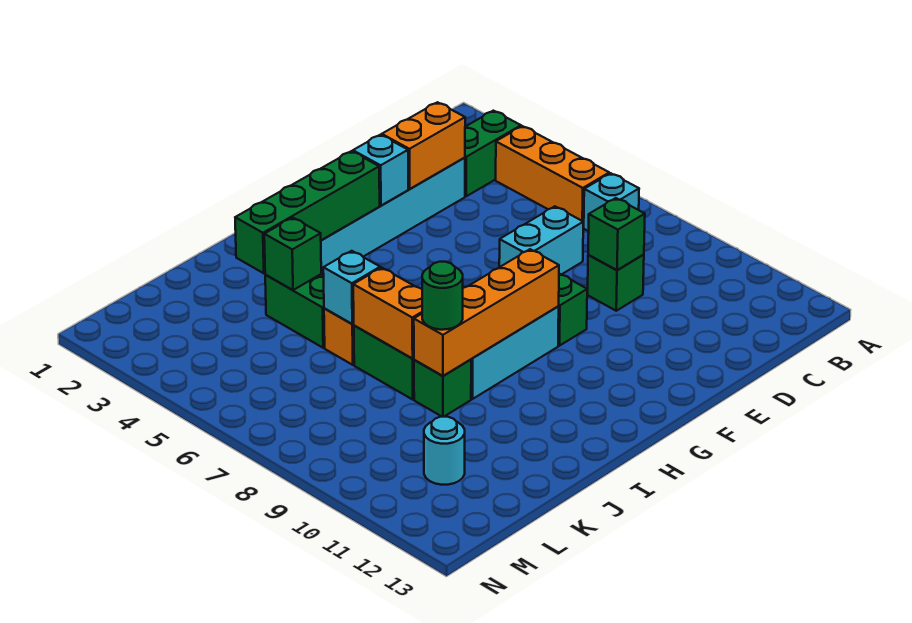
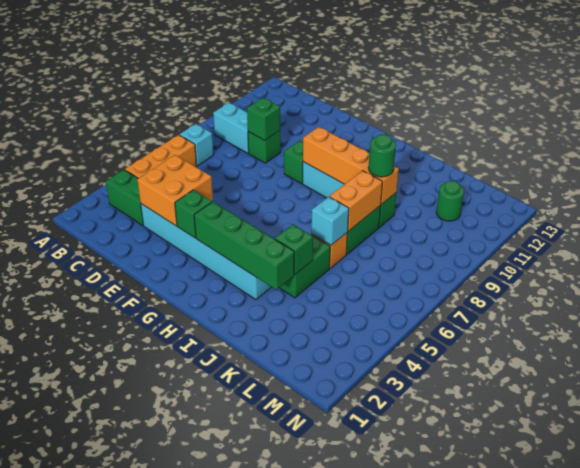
orange brick D3:E3 level 2 -> orange brick D3:E4 level 2
cyan brick D7:E7 level 1 -> cyan brick B9:C9 level 1
cyan brick F3 level 2 -> green brick F3 level 2
cyan round brick L11 level 1 -> green round brick L11 level 1

